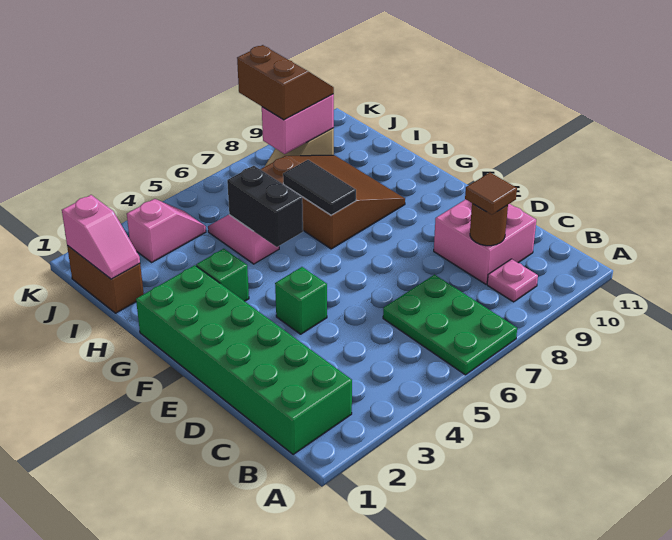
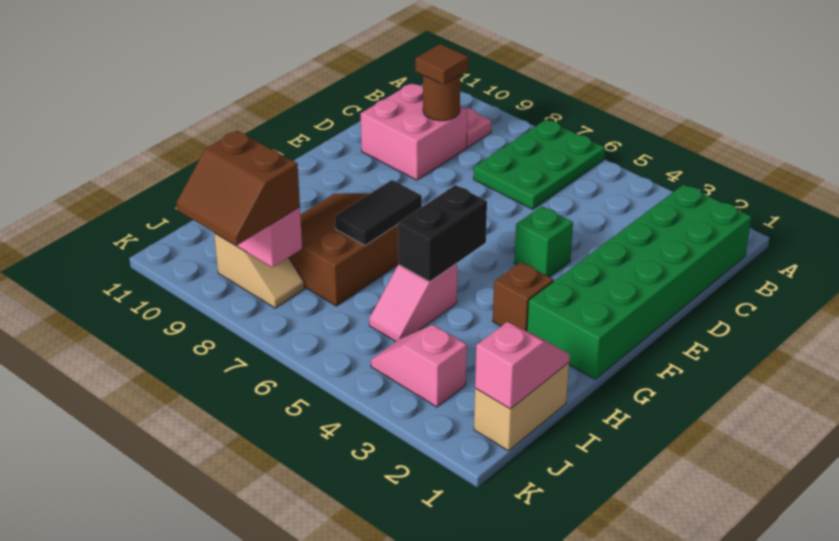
green brick G3 level 1 -> brown brick G3 level 1
brown brick I1:J1 level 1 -> tan brick I1:J1 level 1
brown slope J8:K9 level 3 top 8 -> brown slope J8:K9 level 3 top J

